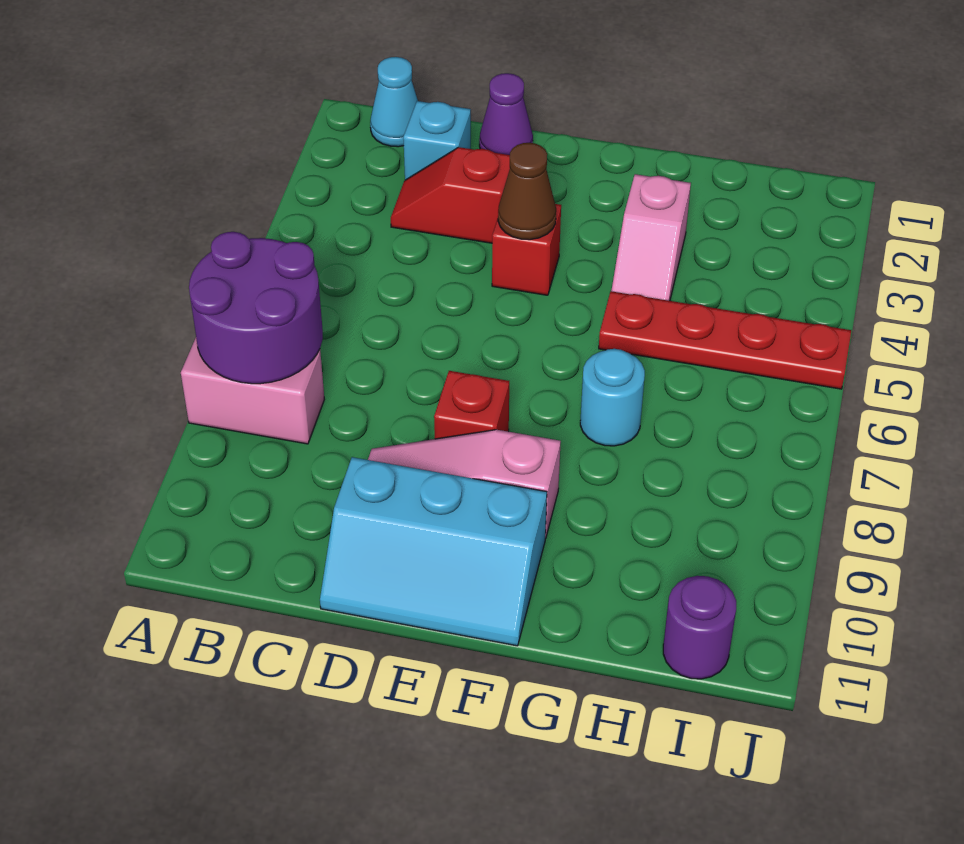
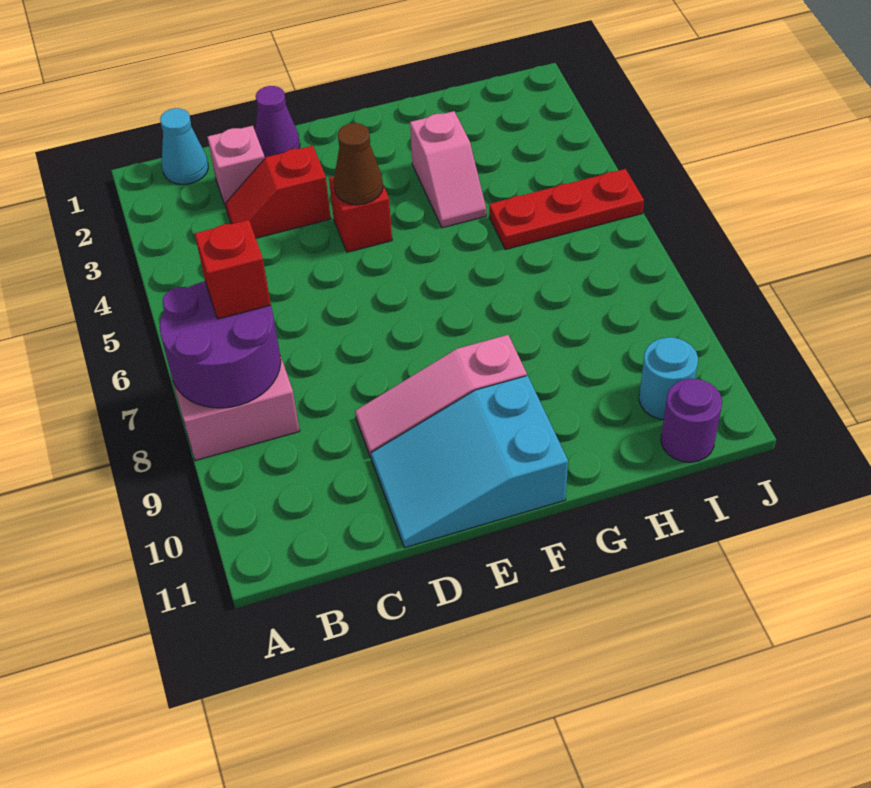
cyan brick C2 level 1 -> pink brick C2 level 1
cyan slope D10:F11 level 1 top 10 -> cyan slope D10:F11 level 1 top F
red brick E8 level 1 -> red brick B7 level 3
red plate G5:J5 level 1 -> red plate H5:J5 level 1
cyan round brick G7 level 1 -> cyan round brick I10 level 1

